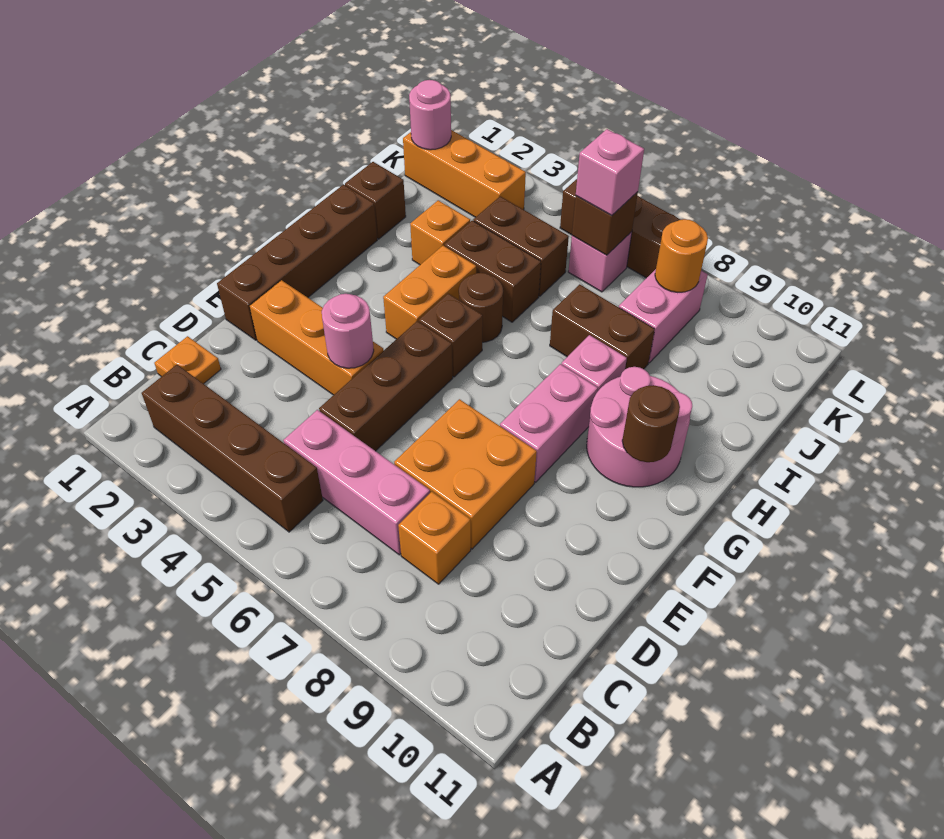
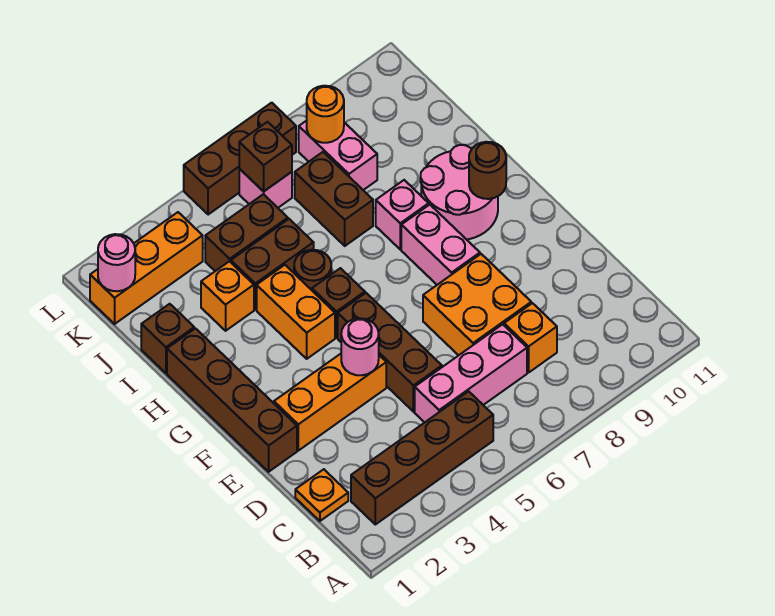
brown brick I7:I8 level 1 -> brown brick I7:J7 level 1
pink brick K6 level 3 -> none

